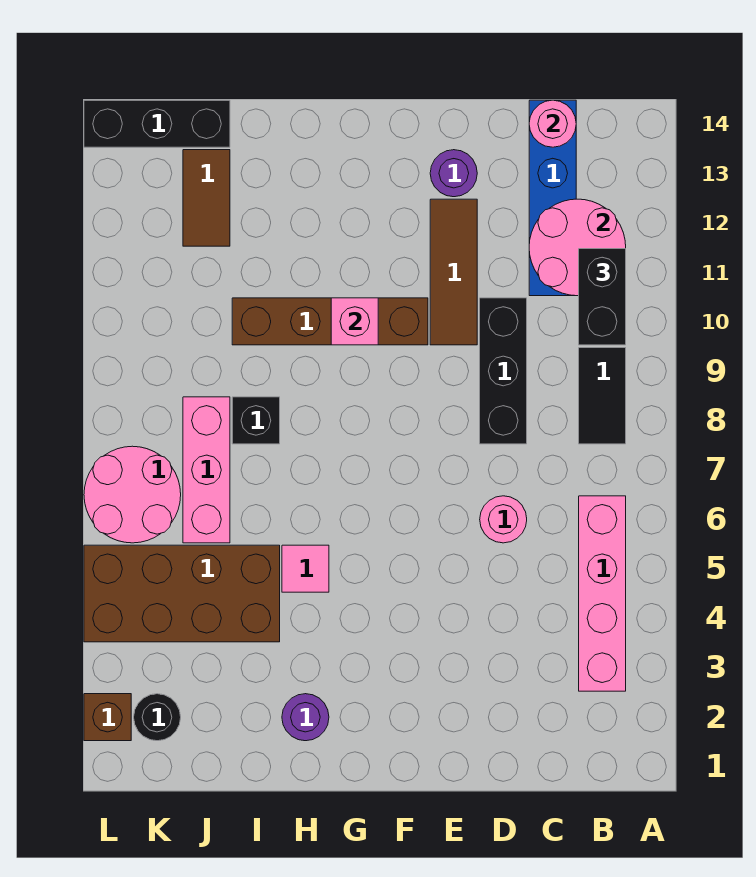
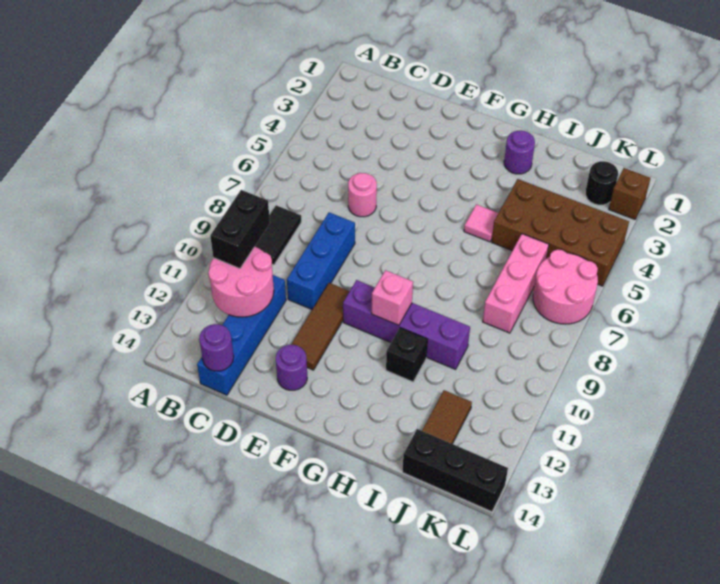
pink brick B3:B6 level 1 -> none
pink round brick C14 level 2 -> purple round brick C14 level 2
black brick D8:D10 level 1 -> blue brick D8:D10 level 1
brown brick F10:I10 level 1 -> purple brick F10:I10 level 1
black brick I8 level 1 -> black brick H11 level 1

